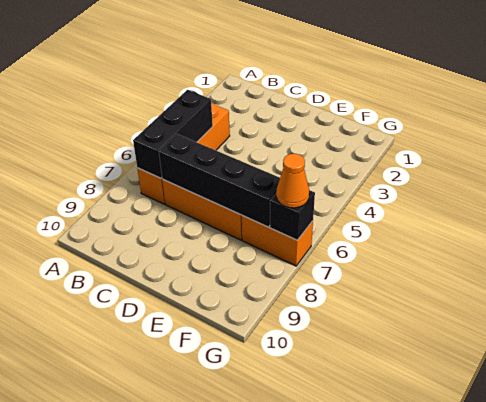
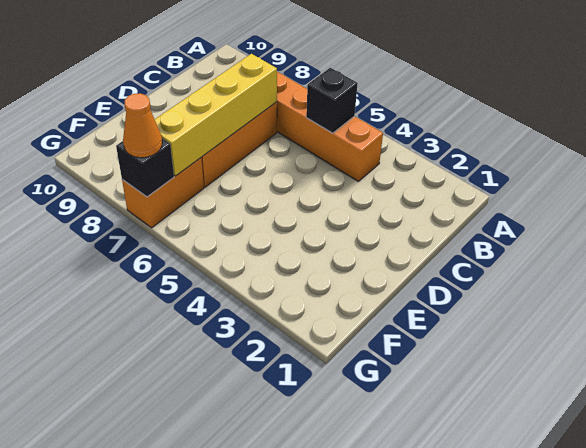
black brick B5:B7 level 2 -> black brick B5 level 2
black brick C7:F7 level 2 -> yellow brick C7:F7 level 2

